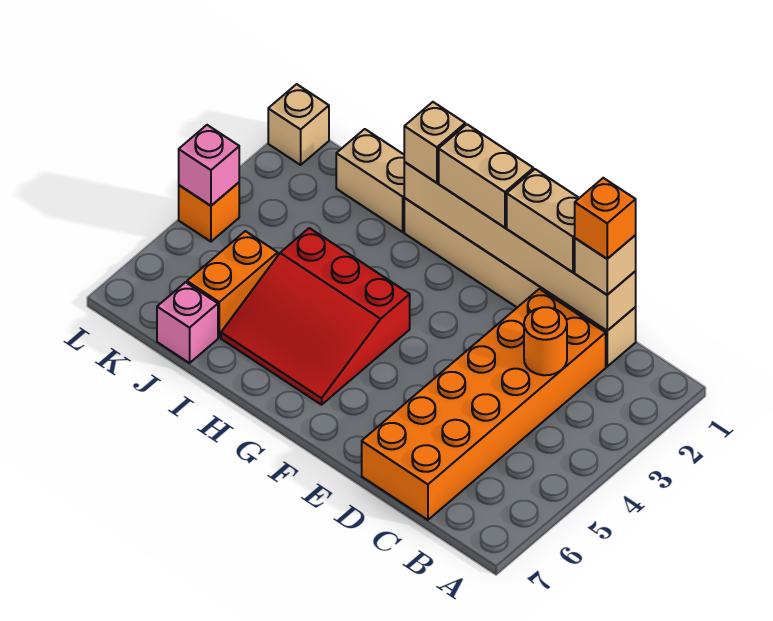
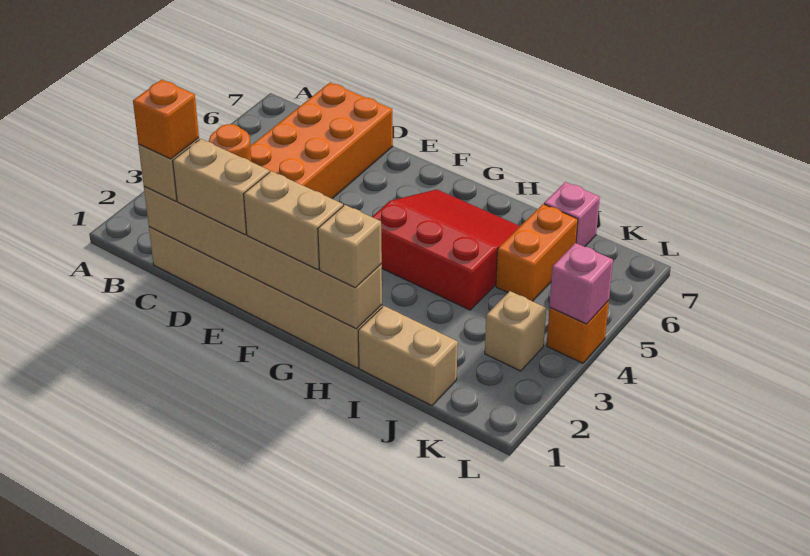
tan brick L1 level 1 -> tan brick K3 level 1

